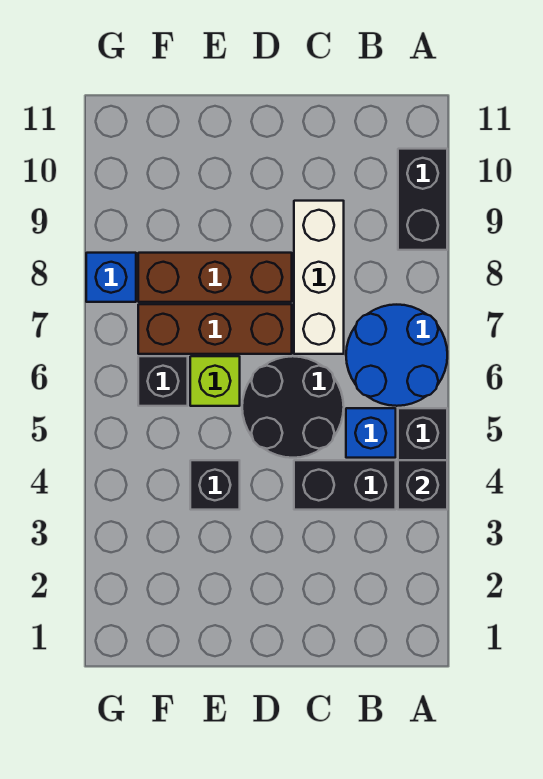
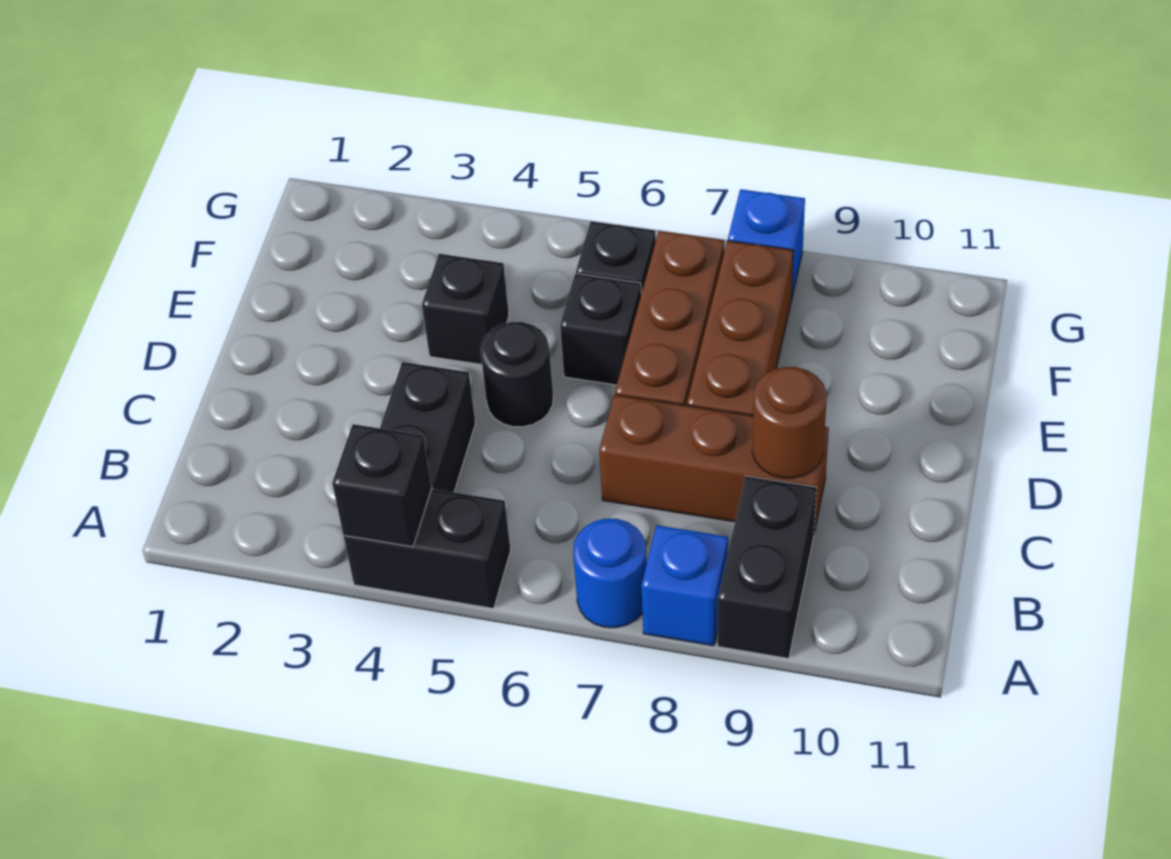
blue round brick A6:B7 level 1 -> blue round brick A7 level 1
black brick A9:A10 level 1 -> black brick A9:B9 level 1
blue brick B5 level 1 -> blue brick A8 level 1
black round brick C5:D6 level 1 -> black round brick D5 level 1
white brick C7:C9 level 1 -> brown brick C7:C9 level 1
none -> brown round brick C9 level 2
lime brick E6 level 1 -> black brick E6 level 1

